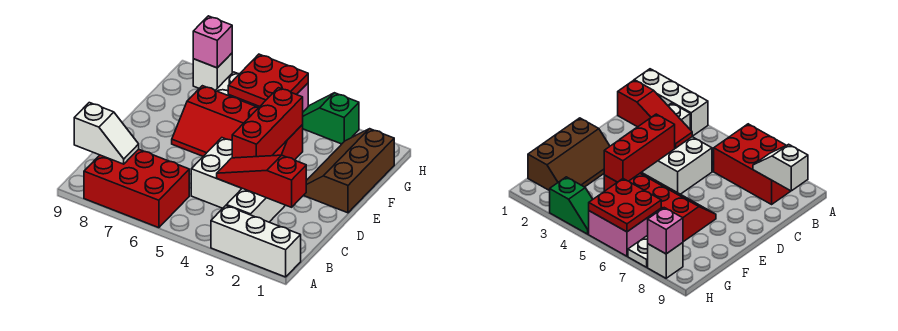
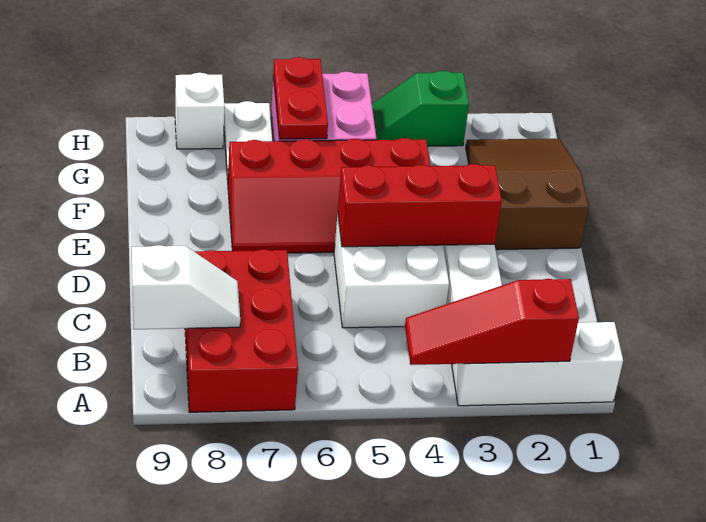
red brick A6:B8 level 1 -> red brick A7:C8 level 1
red slope C2:C4 level 2 top 2 -> red slope A2:A4 level 2 top 2
red brick D4:F4 level 2 -> red brick D3:D5 level 2
brown slope E1:G2 level 1 top 1 -> brown slope E1:G2 level 1 top E
red plate G5:H6 level 2 -> red plate G6:H6 level 2
pink brick H8 level 2 -> none

